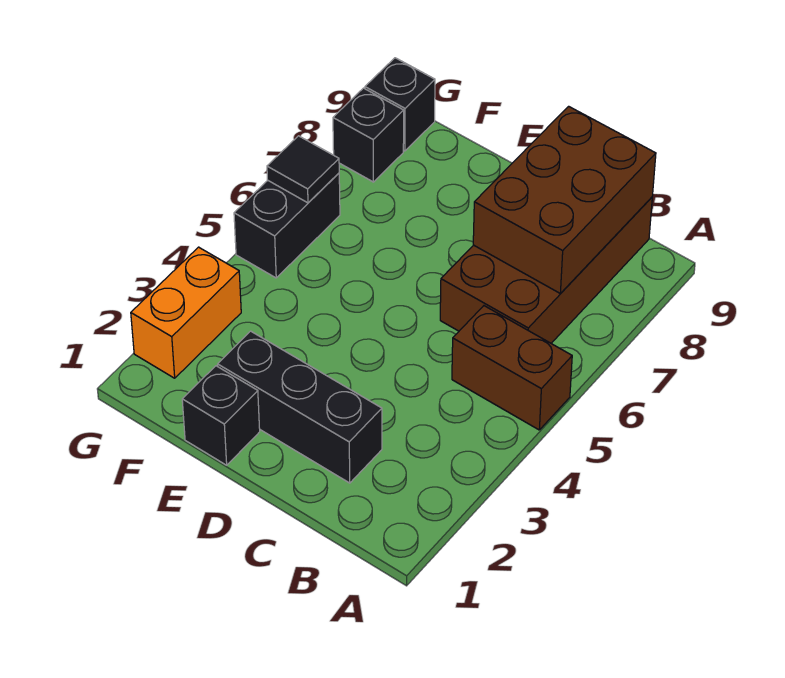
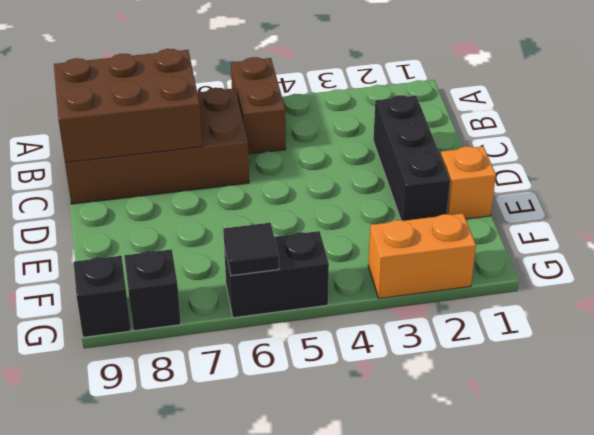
black brick E1 level 1 -> orange brick E1 level 1

